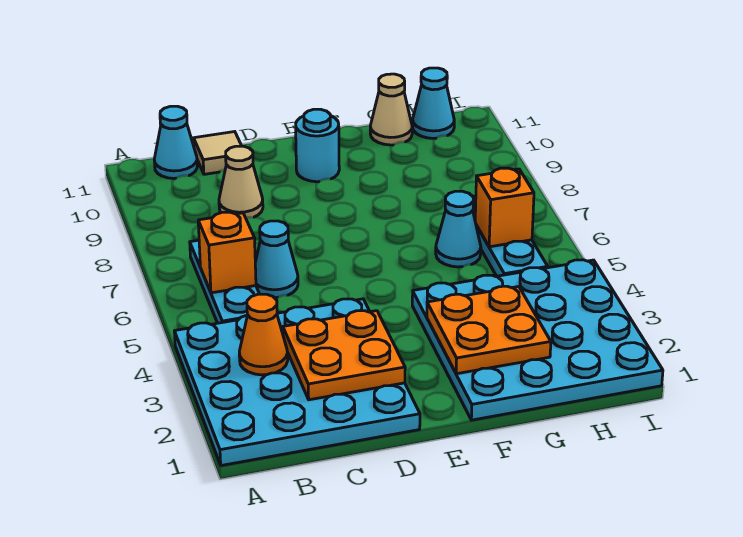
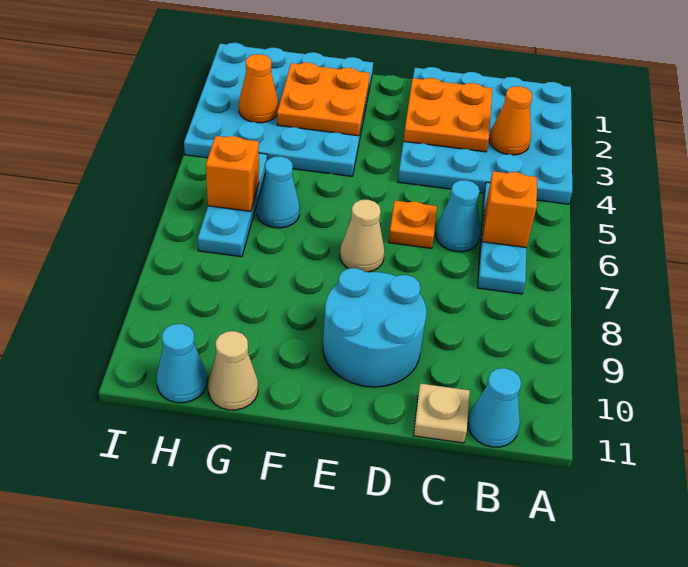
tan cone C9 level 1 -> tan cone E7 level 1
tan tile C11 level 1 -> tan plate C11 level 1
none -> orange plate D6 level 1
cyan round brick E10 level 1 -> cyan round brick D9:E10 level 1
none -> orange cone H3 level 2

